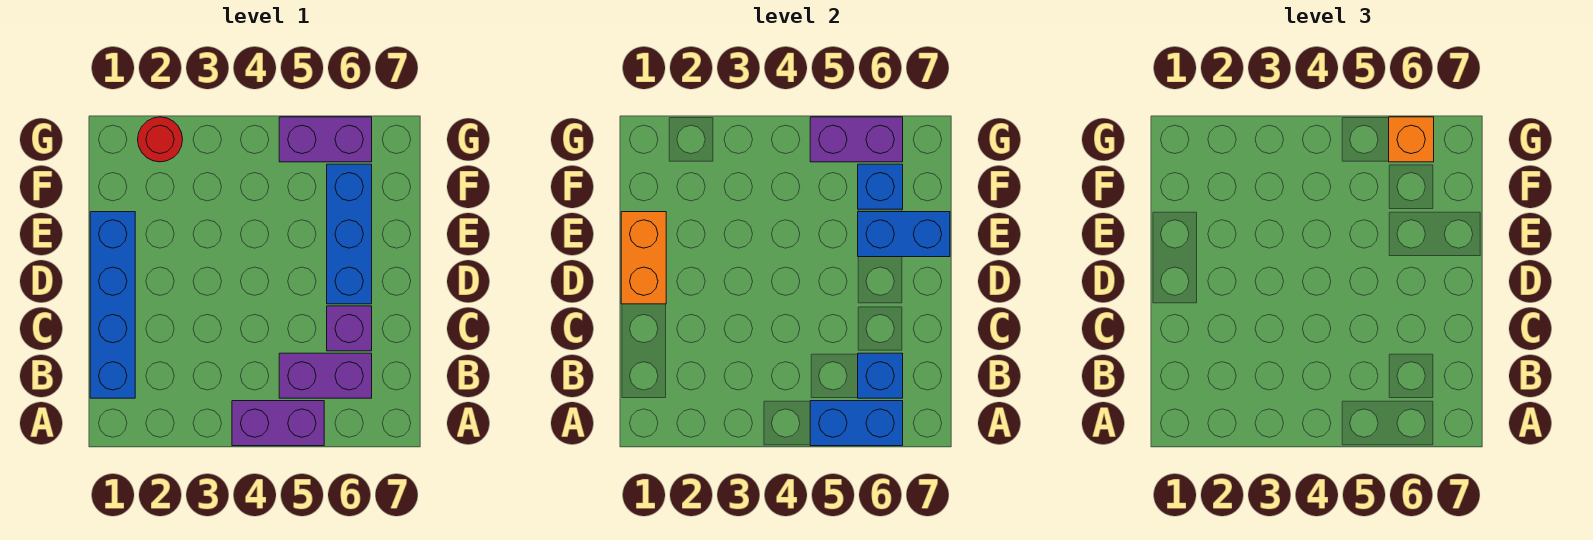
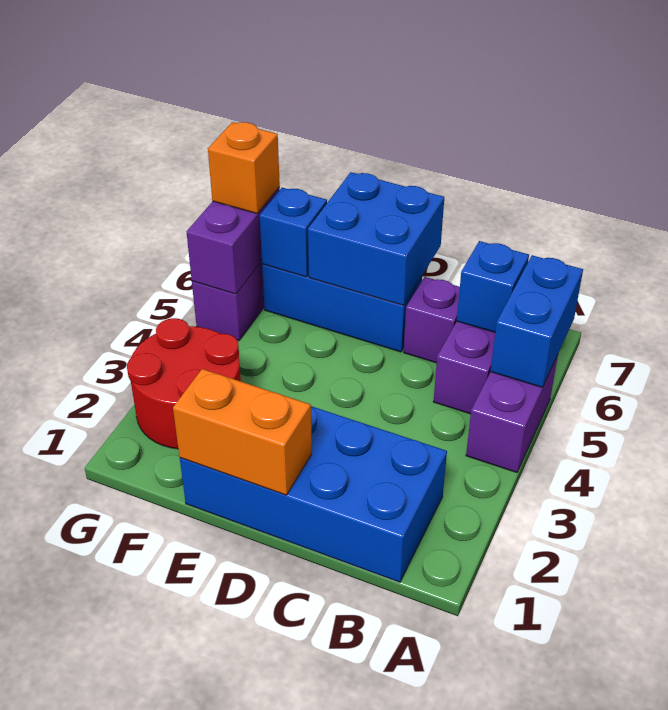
blue brick B1:E1 level 1 -> blue brick B1:E2 level 1
blue brick E6:E7 level 2 -> blue brick D6:E7 level 2
red round brick G2 level 1 -> red round brick F2:G3 level 1

